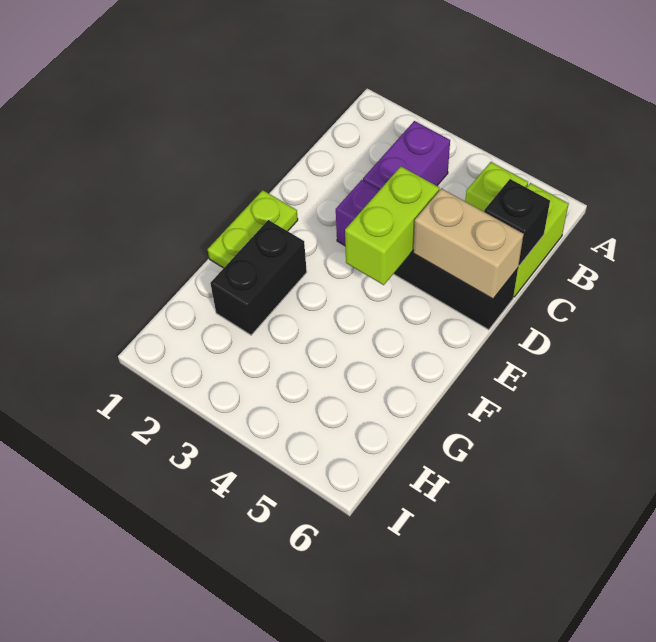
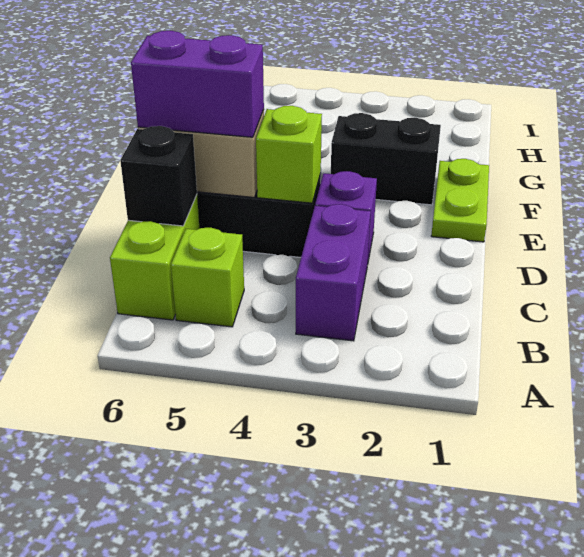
lime brick D4:E4 level 2 -> lime brick D4 level 2
none -> purple brick D5:D6 level 3
black brick F2:G2 level 1 -> black brick F2:F3 level 1

